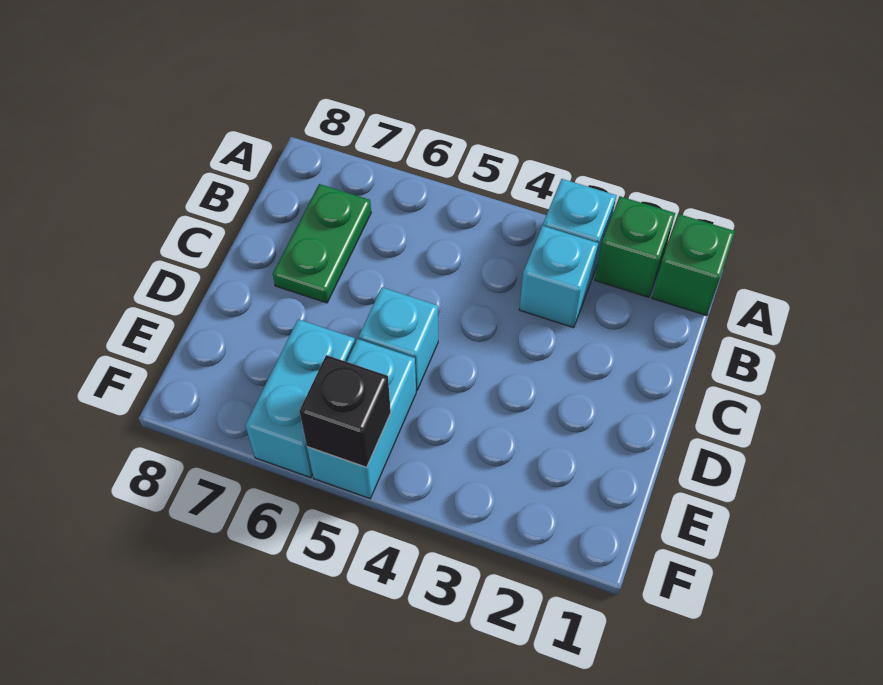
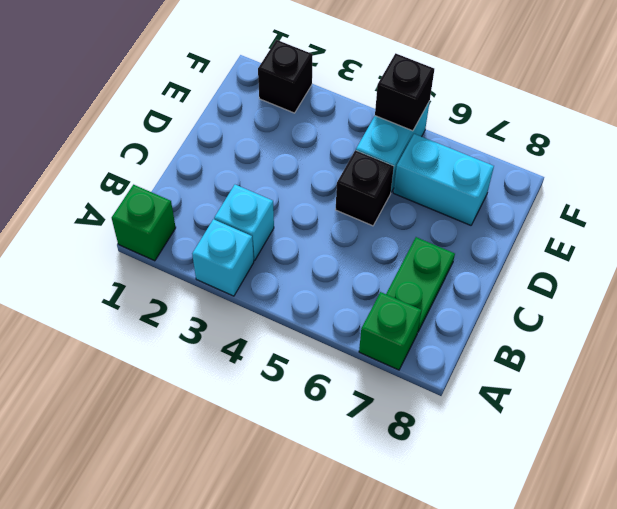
green brick A2 level 1 -> green brick A7 level 1
cyan brick D5 level 1 -> black brick D5 level 1
cyan brick E6:F6 level 1 -> cyan brick E6:E7 level 1
none -> black brick F2 level 1

